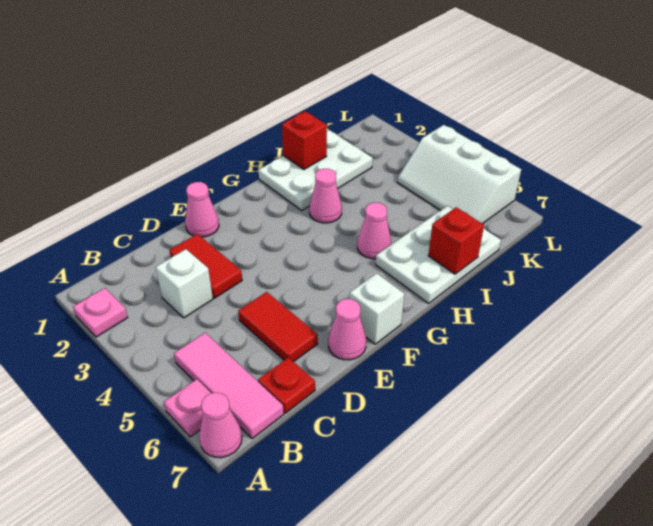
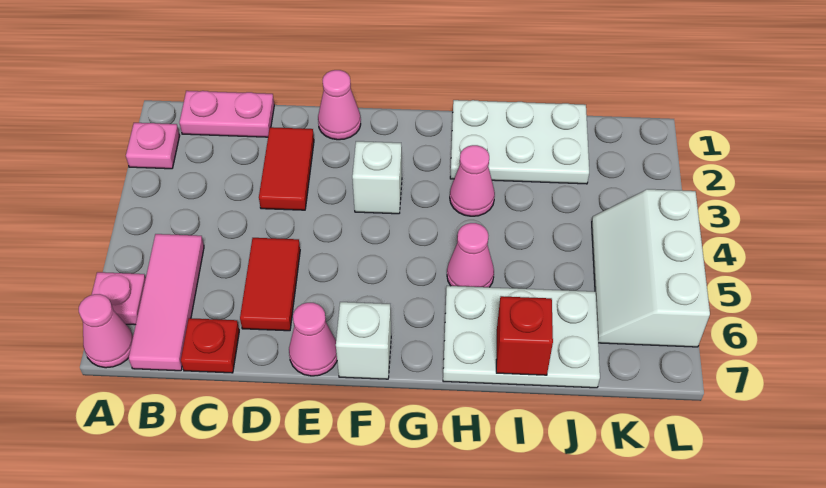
none -> pink plate B1:C1 level 1
white brick C3 level 1 -> white brick F3 level 1
red brick I1 level 2 -> none

